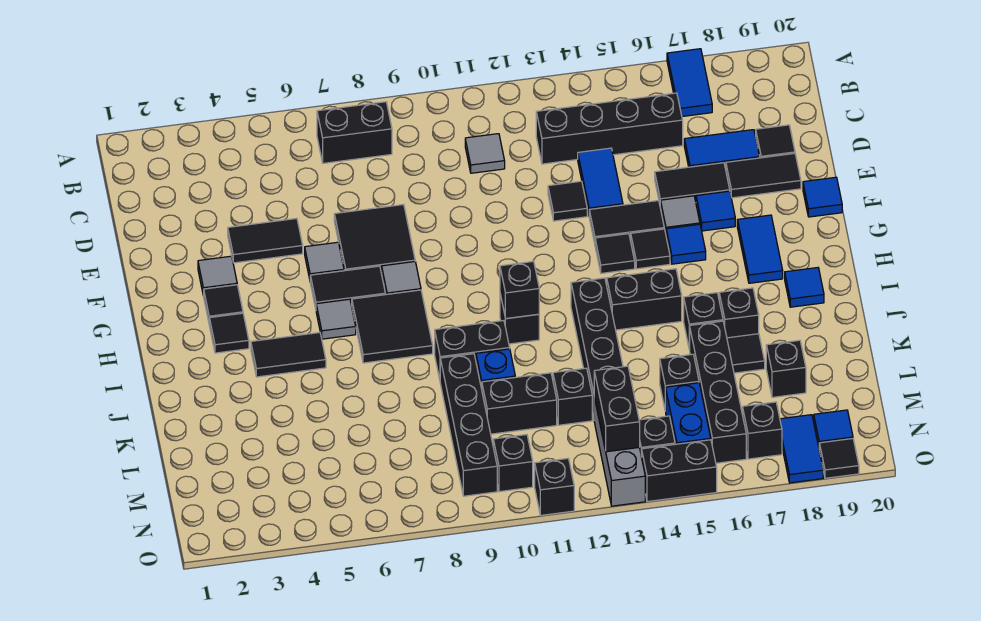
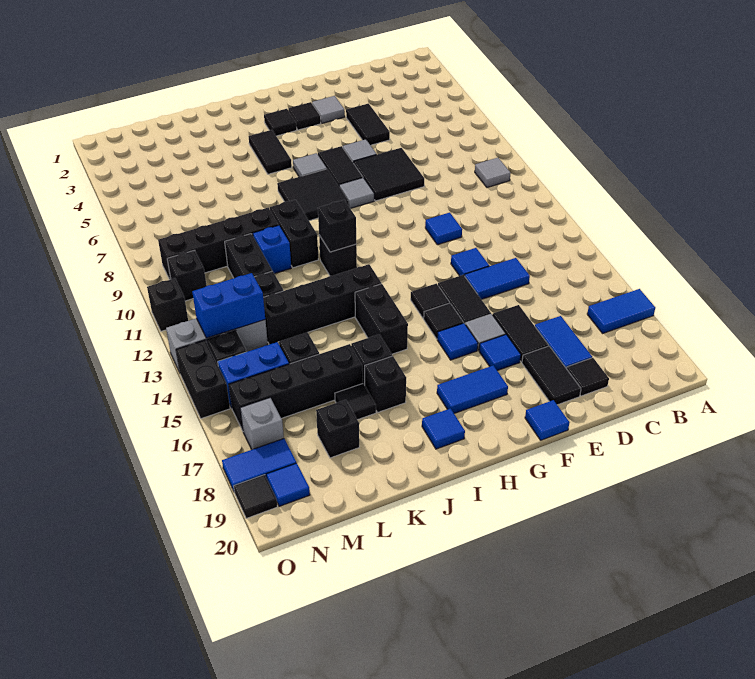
black brick B7:B8 level 1 -> none
grey tile C11 level 1 -> grey tile B9 level 1
black brick C13:C16 level 1 -> none
none -> blue tile E11 level 1
black tile E13 level 1 -> blue tile E13 level 1
black brick M13:N13 level 2 -> blue brick M13:N13 level 2
black brick N17 level 1 -> grey brick N17 level 1

